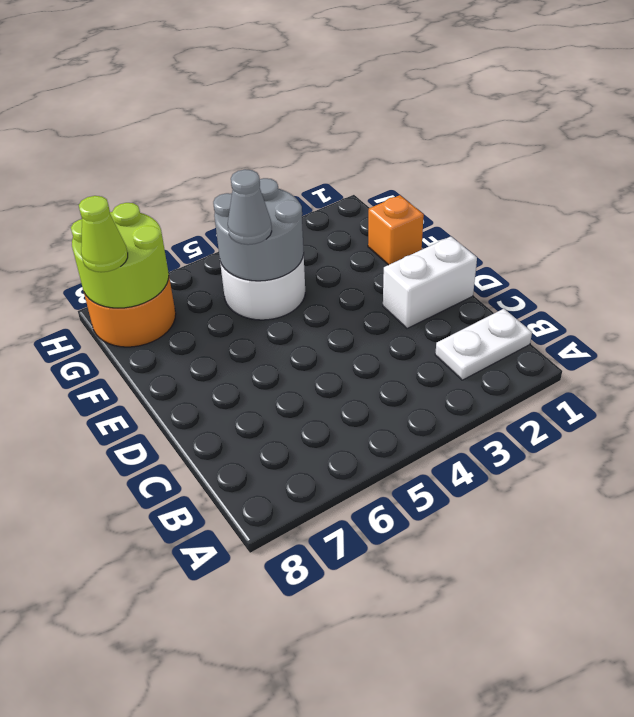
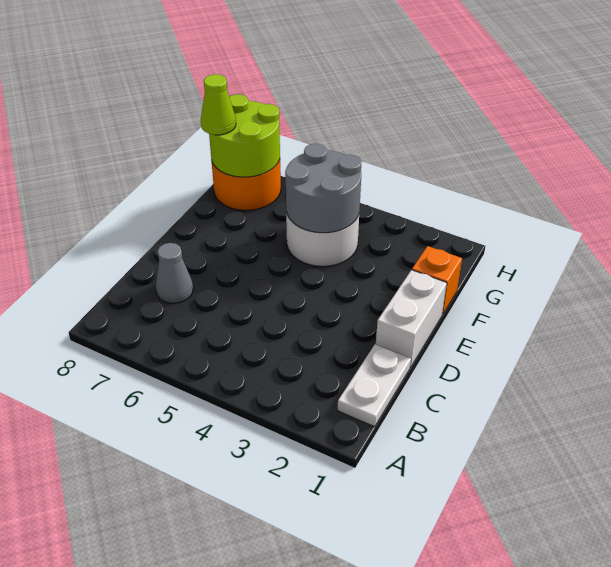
white plate B1:B2 level 1 -> white plate B1:C1 level 1
white brick D1:D2 level 1 -> white brick D1:E1 level 1
grey cone F5 level 3 -> grey cone C7 level 1

